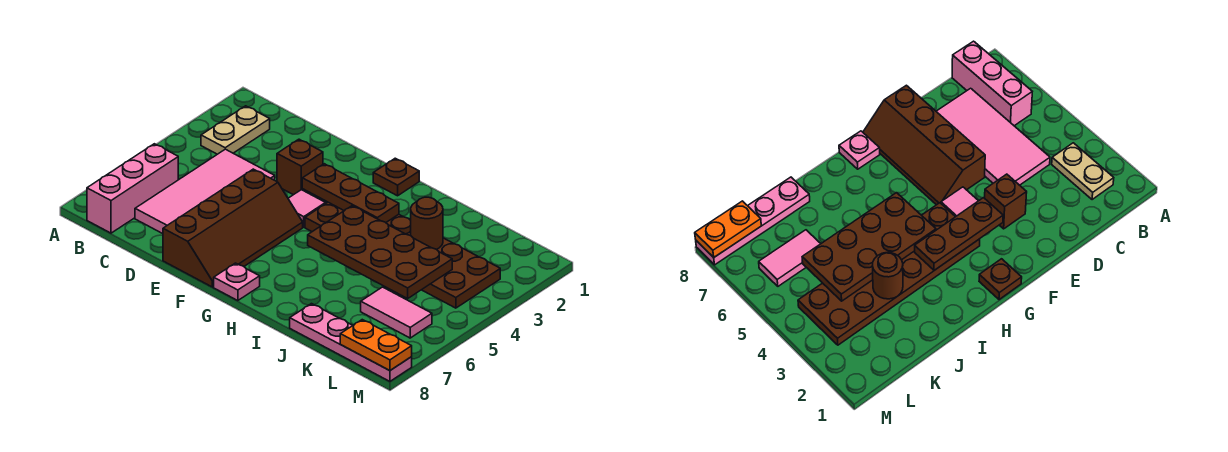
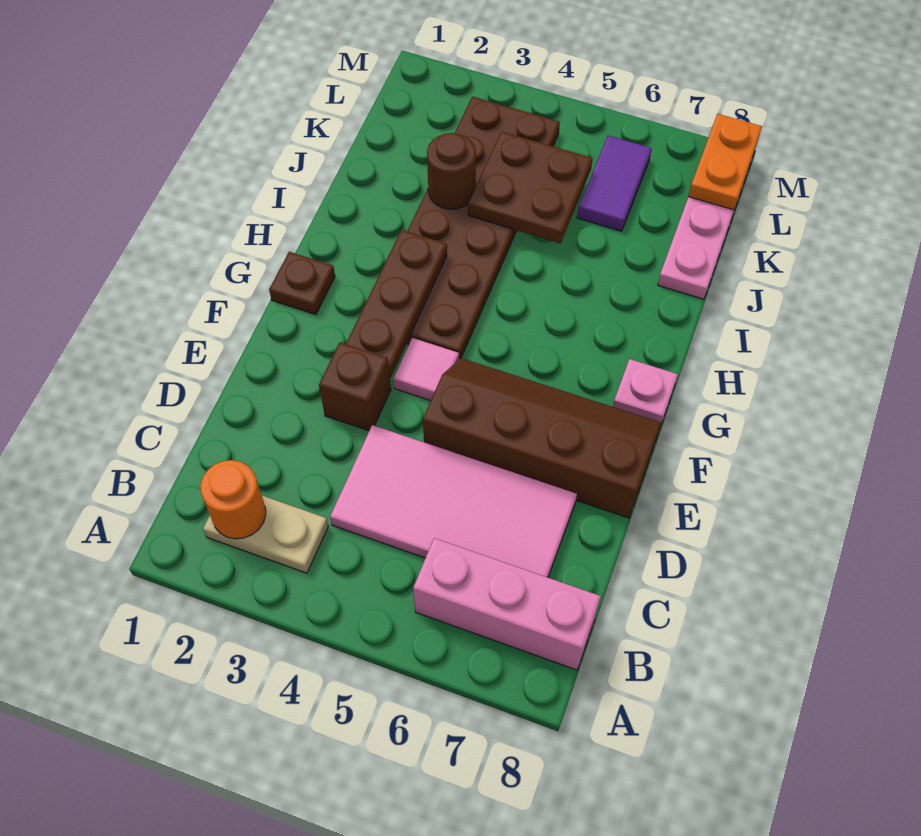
none -> orange round brick B2 level 2
brown plate H4:K5 level 2 -> brown plate J4:K5 level 2
pink tile K6:L6 level 1 -> purple tile K6:L6 level 1

